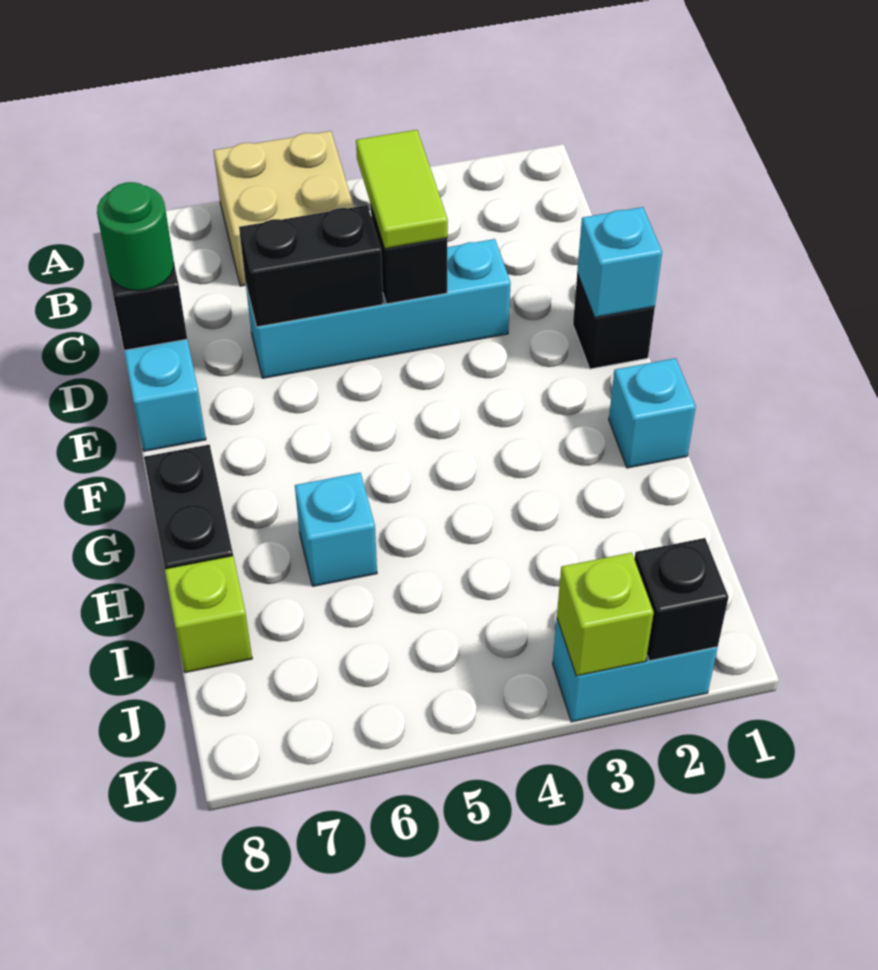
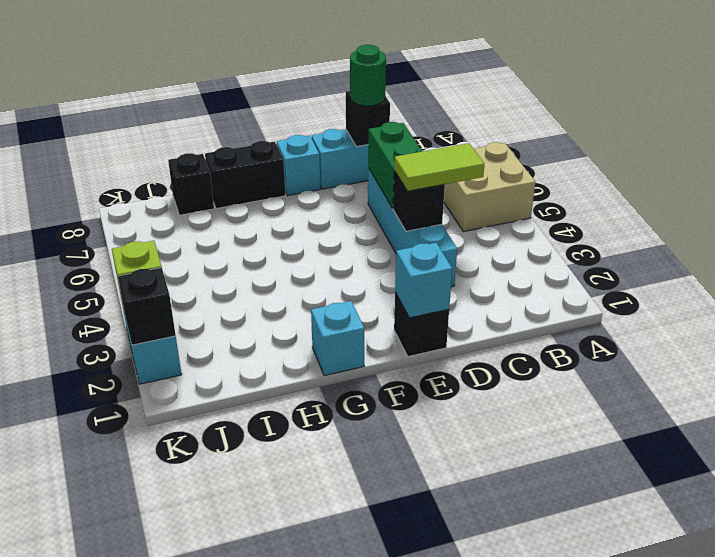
black brick D5:D6 level 2 -> green brick D5:D6 level 2
cyan brick H6 level 1 -> cyan brick F8 level 1
lime brick I8 level 1 -> black brick I8 level 1

